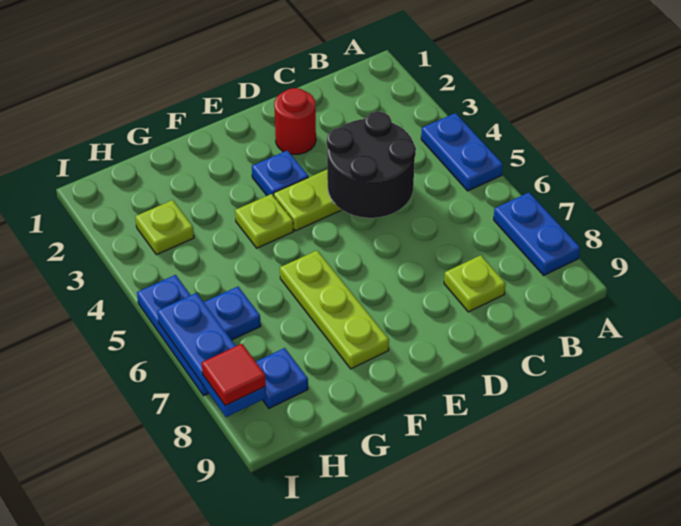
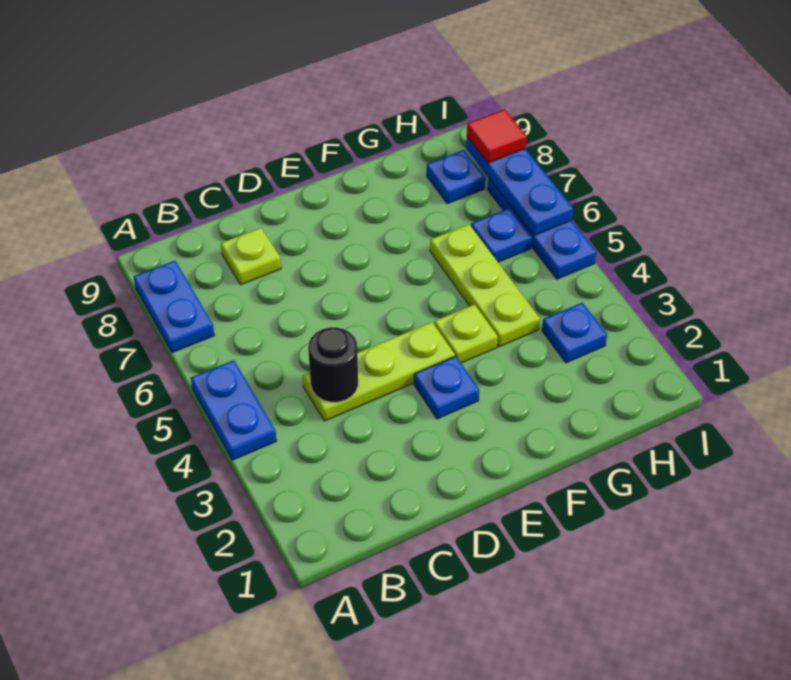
black round brick C4:D5 level 2 -> black round brick C4 level 2
red round brick D2 level 1 -> none
lime plate F6:F8 level 1 -> lime plate G4:G6 level 1
lime plate H3 level 1 -> blue plate H3 level 1

